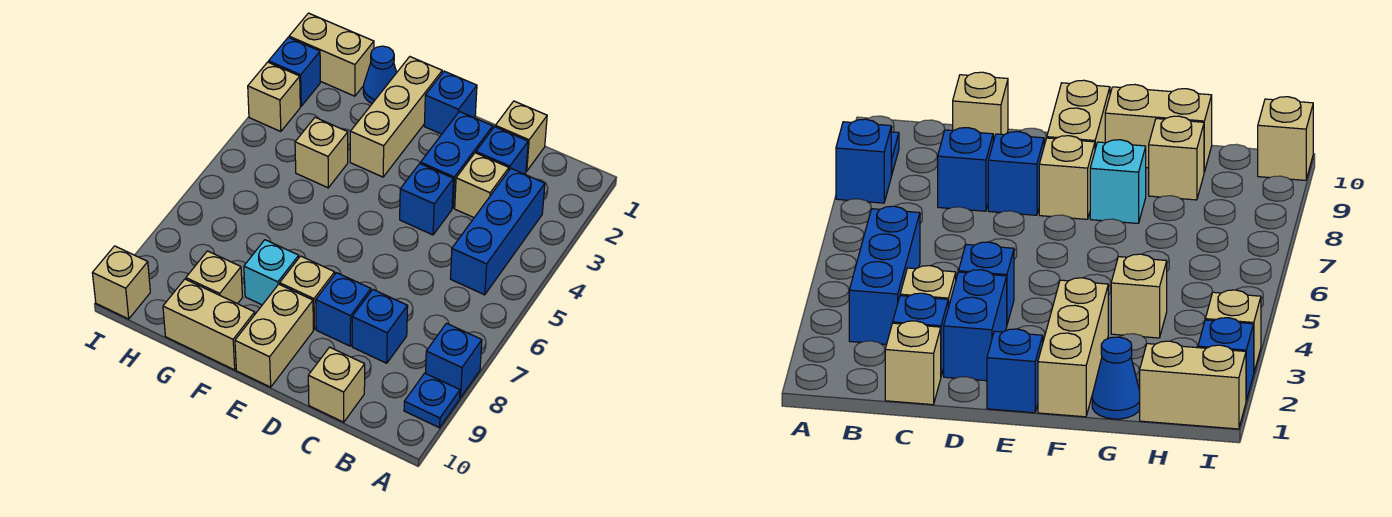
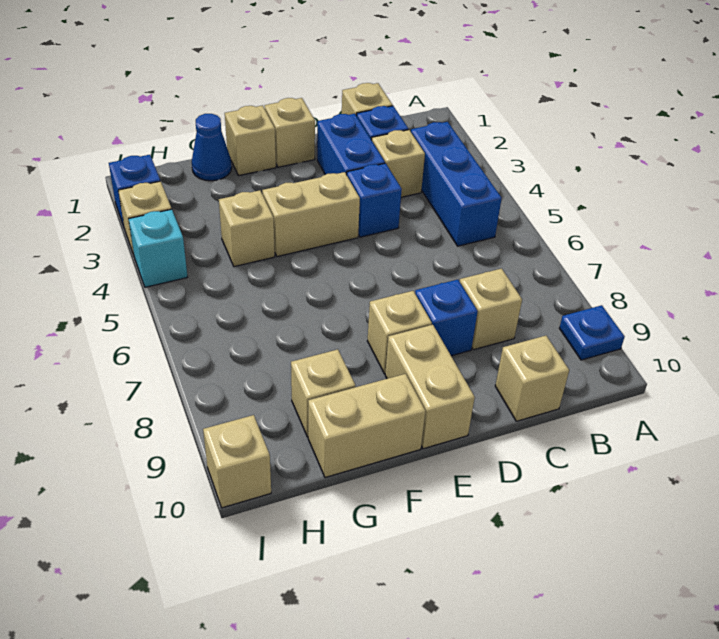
blue brick A8 level 1 -> none
blue brick C8 level 1 -> tan brick C8 level 1
blue brick E1 level 1 -> tan brick E1 level 1
tan brick F1:F3 level 1 -> tan brick F1 level 1
cyan brick F8 level 1 -> cyan brick I4 level 1
tan brick H1:I1 level 1 -> tan brick E4:F4 level 1

